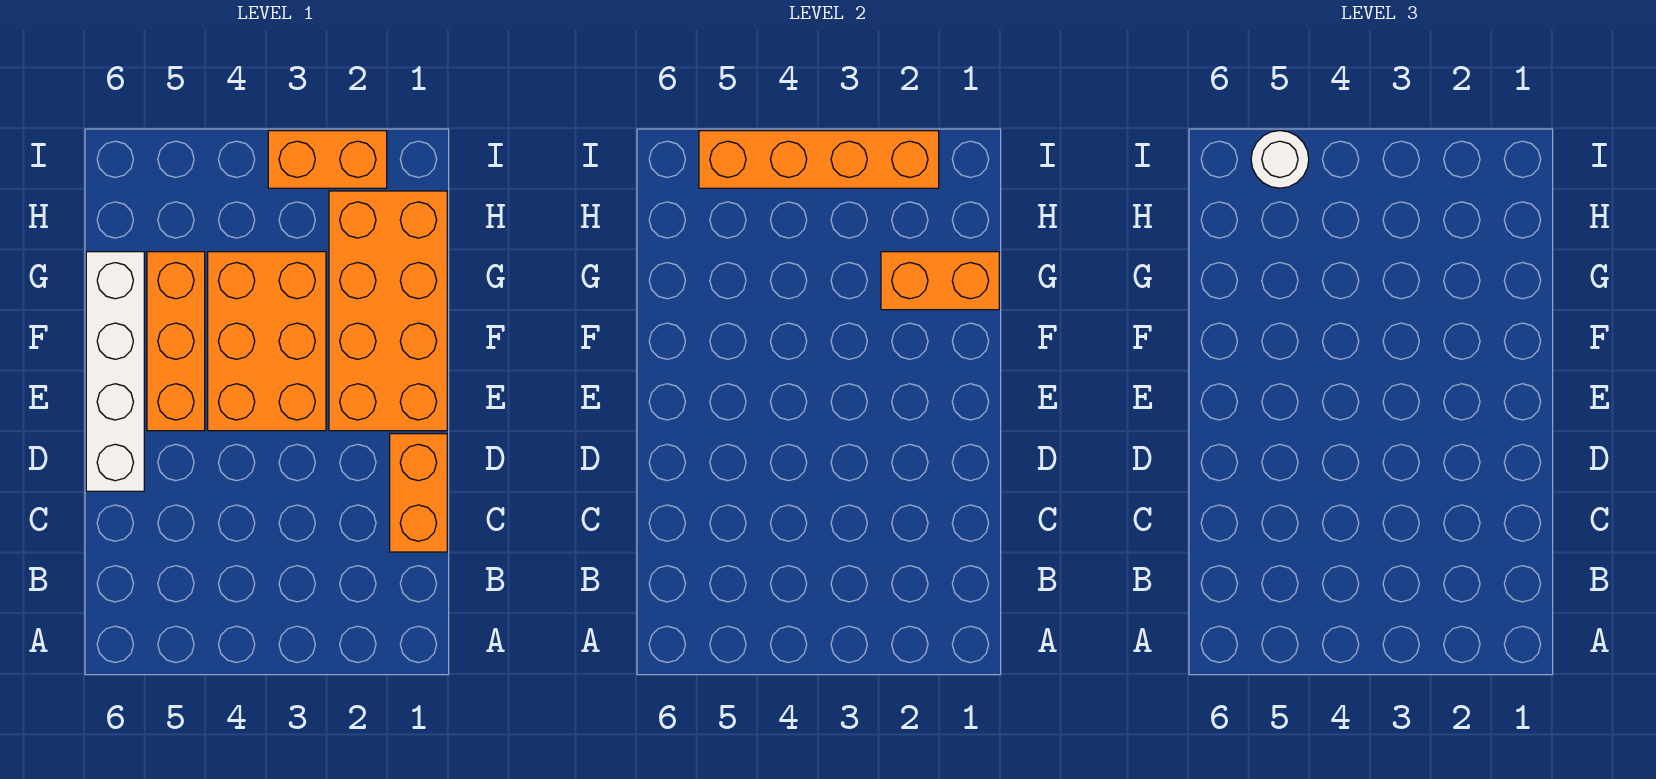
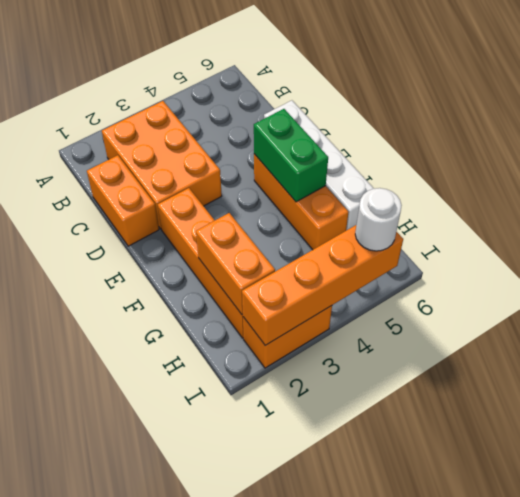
orange brick E1:H2 level 1 -> orange brick E2:H2 level 1
orange brick E3:G4 level 1 -> orange brick B2:D3 level 1
none -> green brick E5:F5 level 2
orange brick G1:G2 level 2 -> orange brick G2:H2 level 2

